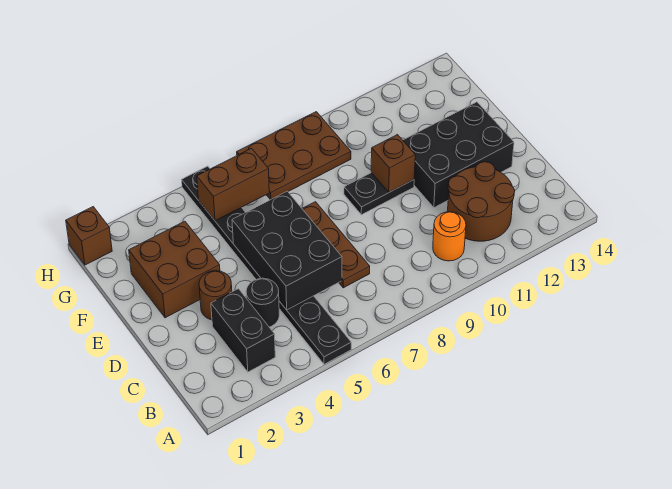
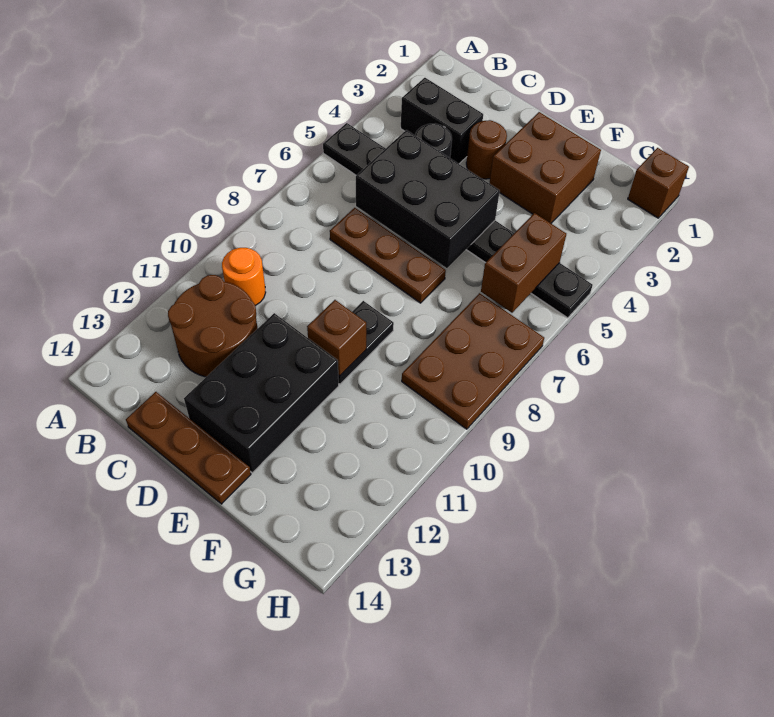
none -> brown plate C14:E14 level 1

